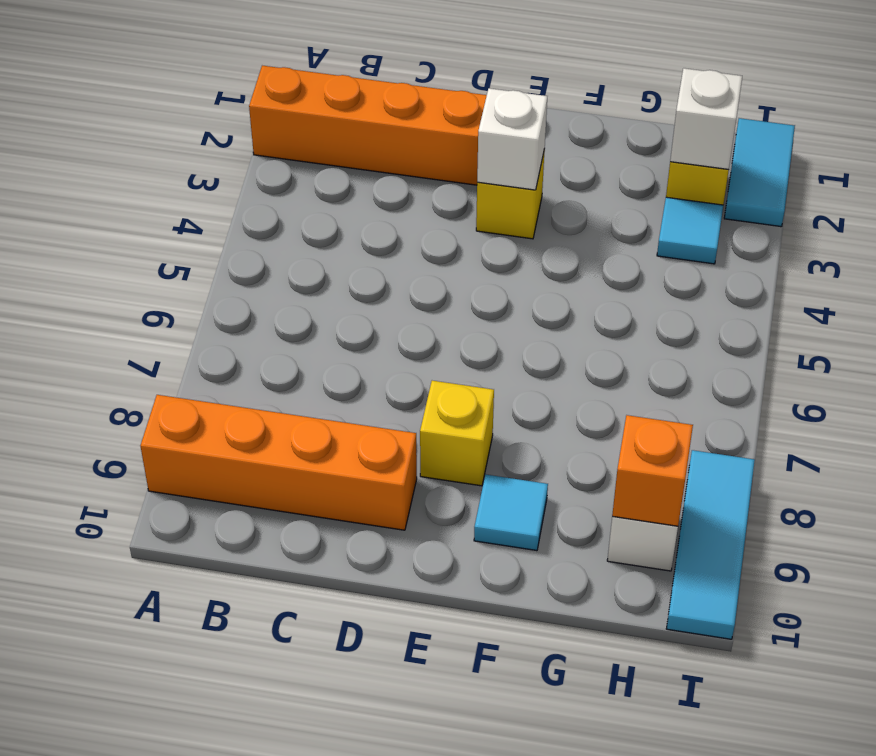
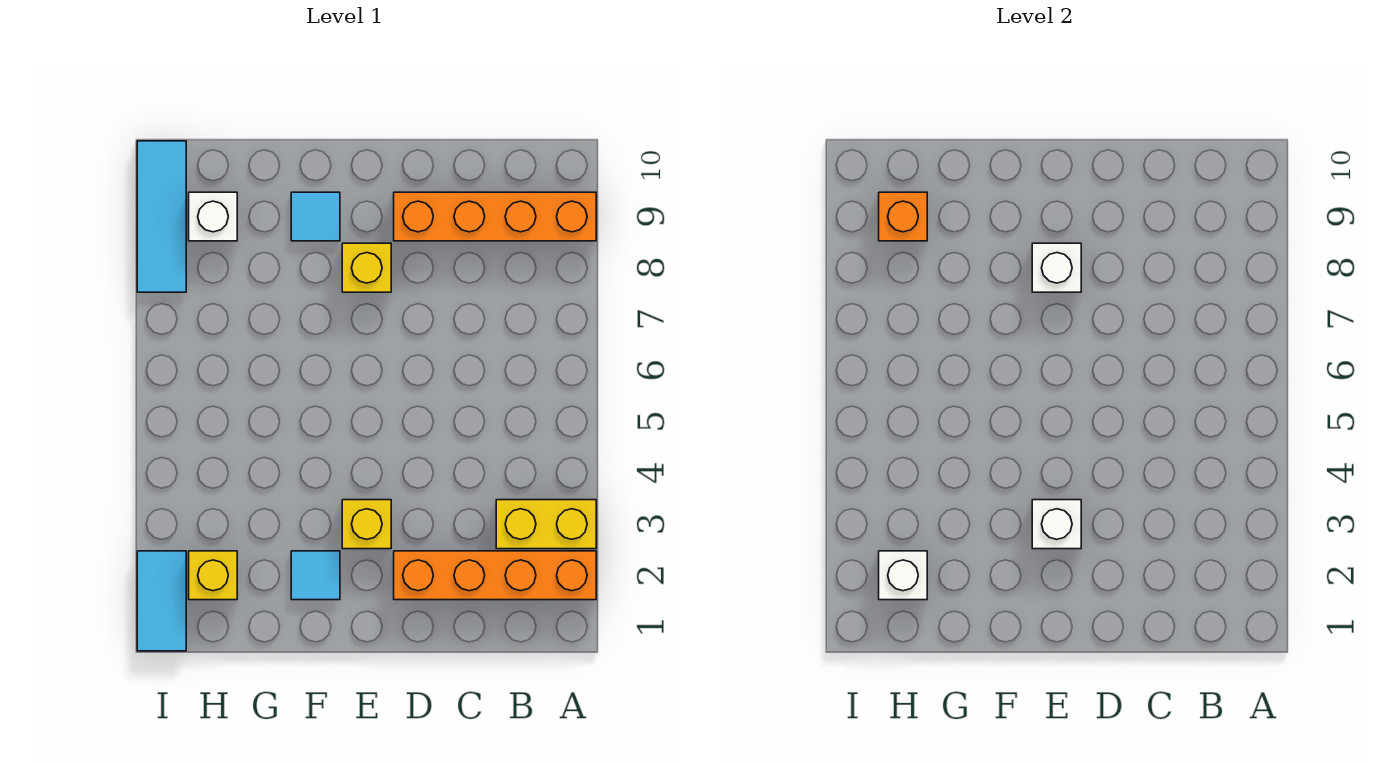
none -> yellow brick A3:B3 level 1
none -> white brick E8 level 2
cyan tile H3 level 1 -> cyan tile F2 level 1

